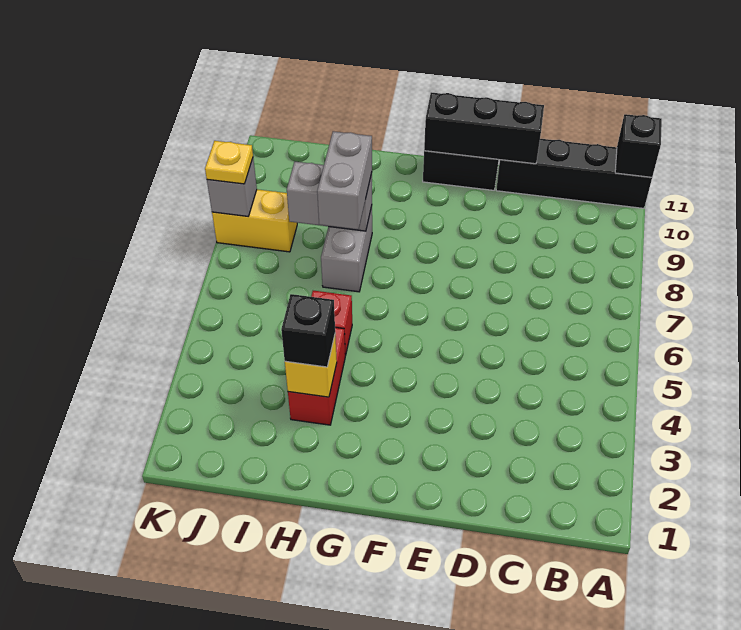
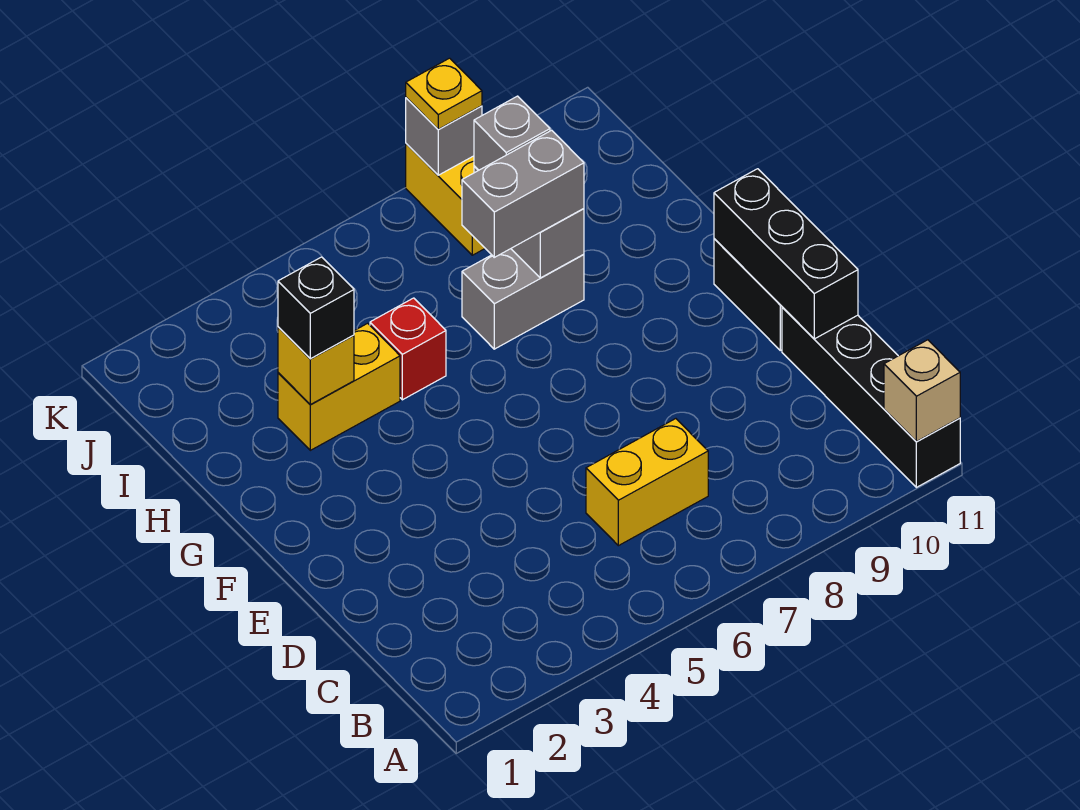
black brick A11 level 2 -> tan brick A11 level 2
none -> yellow brick C6:C7 level 1
red brick H3:H4 level 1 -> yellow brick H3:H4 level 1
none -> grey brick I8 level 3

